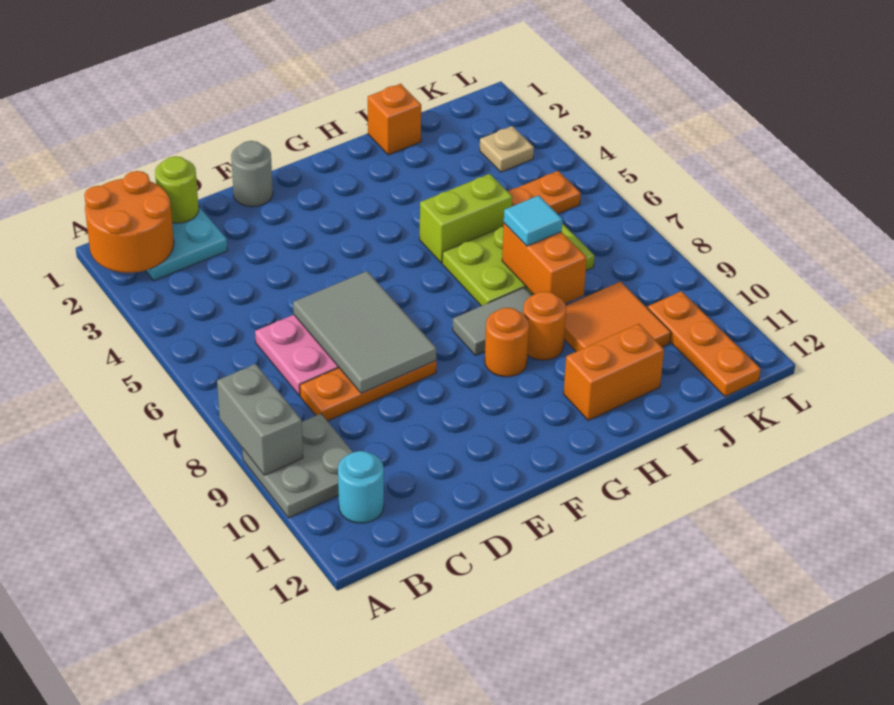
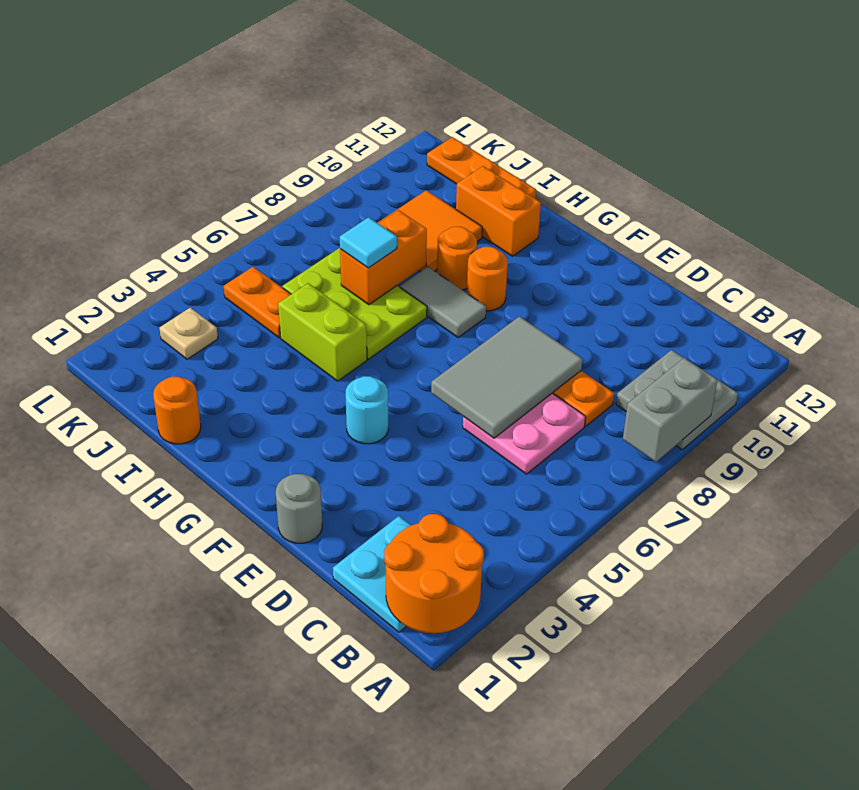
cyan round brick B11 level 1 -> cyan round brick F4 level 1
lime round brick C1 level 2 -> none
orange brick I1 level 1 -> orange round brick I1 level 1
orange plate K10:K12 level 1 -> orange plate I12:K12 level 1

